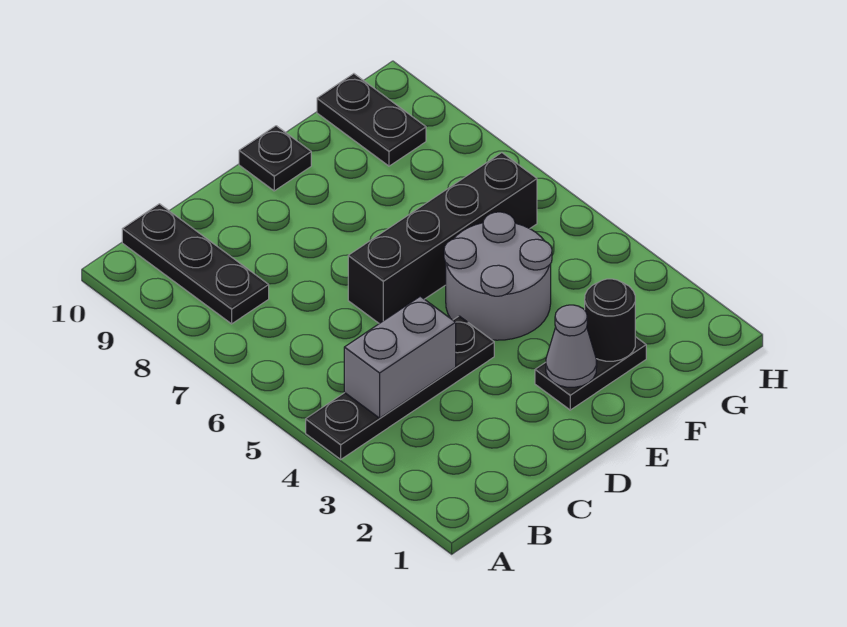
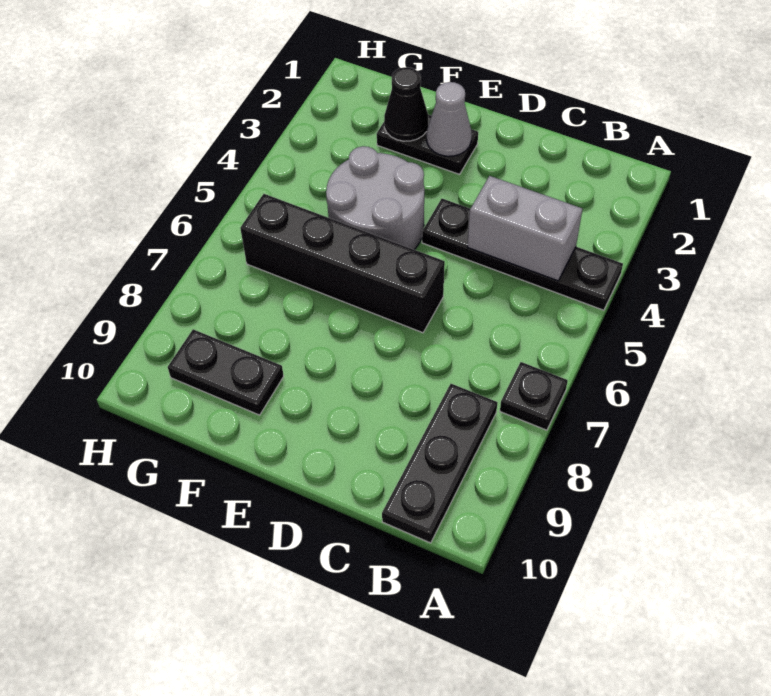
black plate E10 level 1 -> black plate A7 level 1
black round brick F2 level 2 -> black cone F2 level 2
black plate G9:G10 level 1 -> black plate F9:G9 level 1

